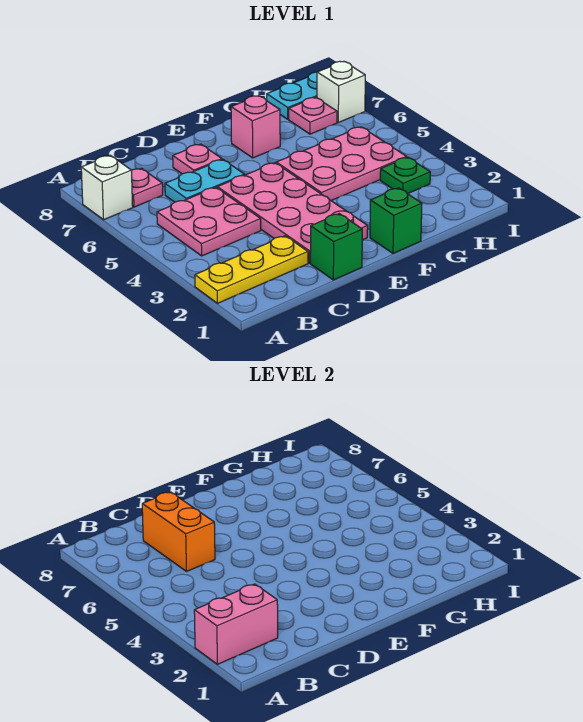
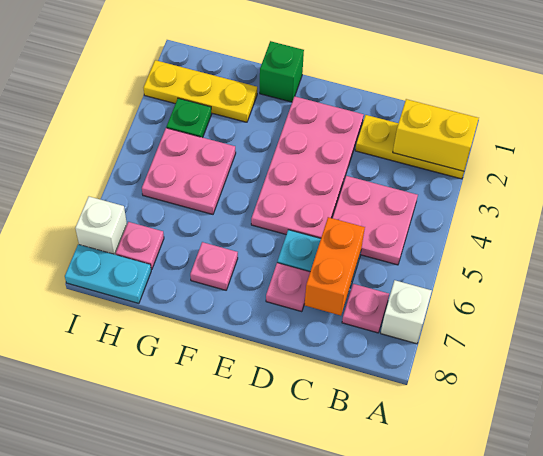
pink brick A2:B2 level 2 -> yellow brick A2:B2 level 2
green brick D1 level 1 -> none
pink plate F4:H5 level 1 -> pink plate G4:H5 level 1
pink brick F7 level 1 -> pink plate F7 level 1
none -> yellow plate G2:I2 level 1

